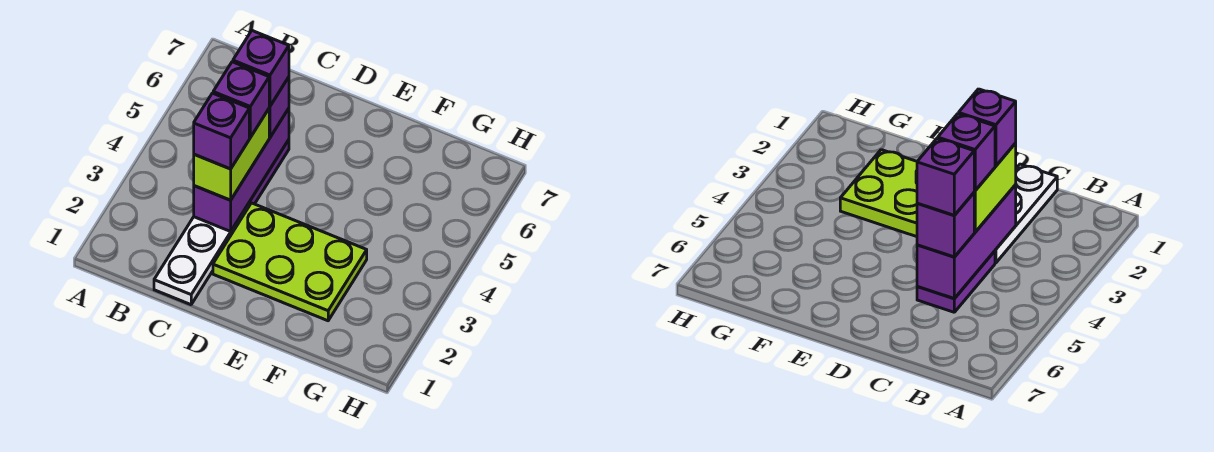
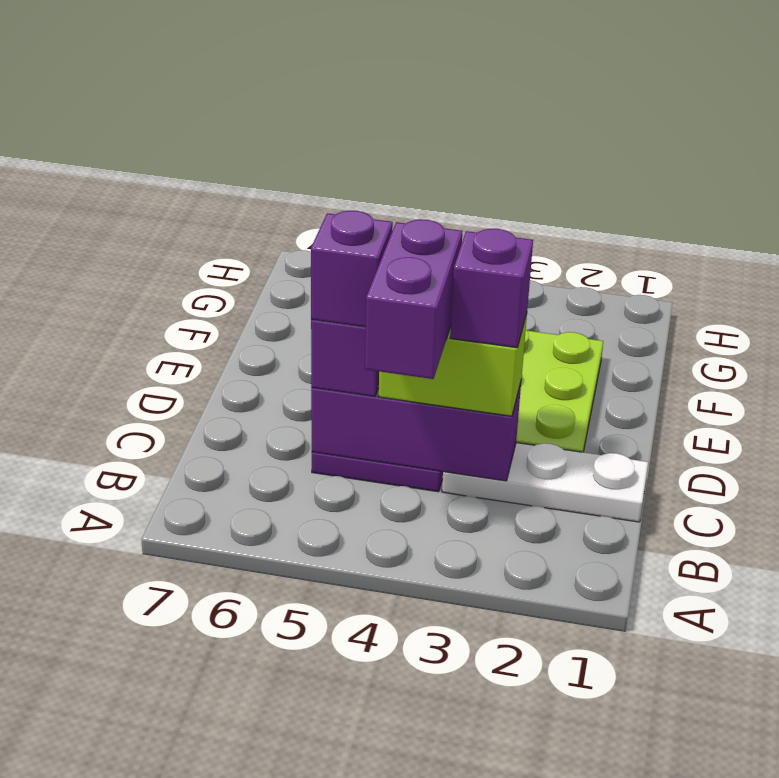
purple brick C4 level 4 -> purple brick B4:C4 level 4

